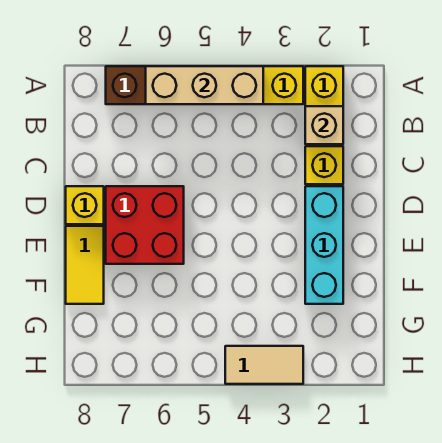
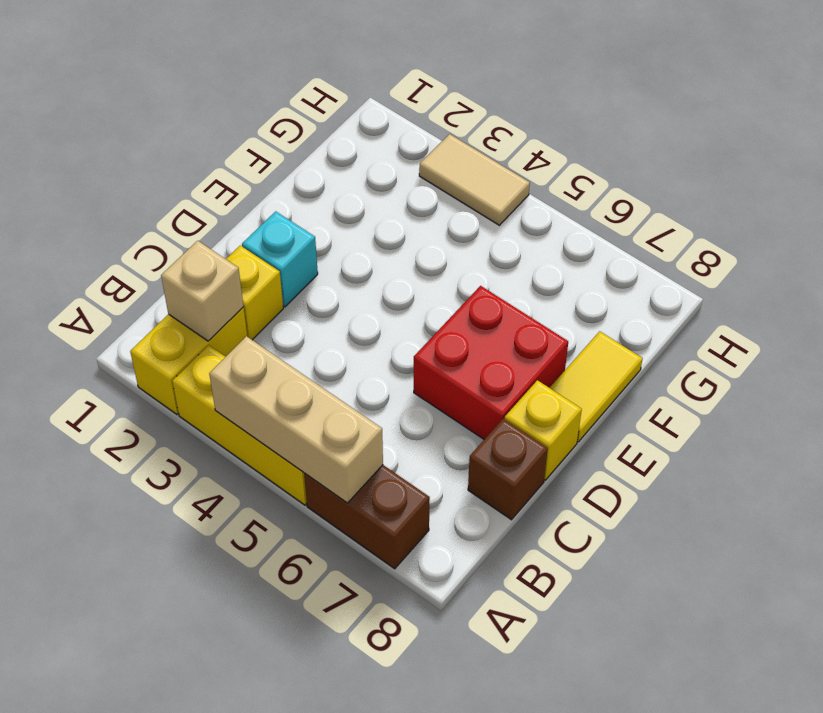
none -> brown brick C8 level 1
cyan brick D2:F2 level 1 -> cyan brick D2 level 1

